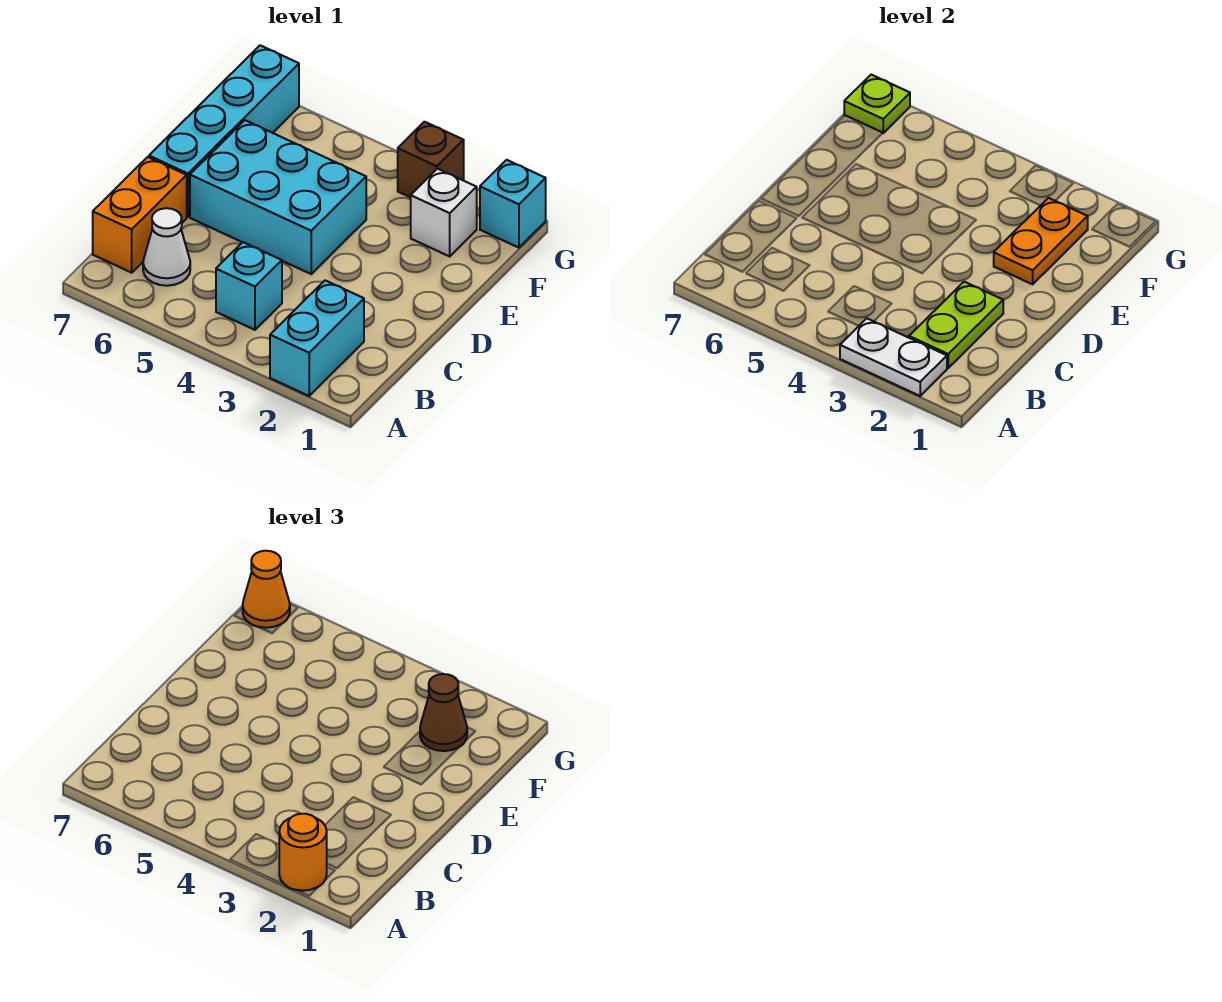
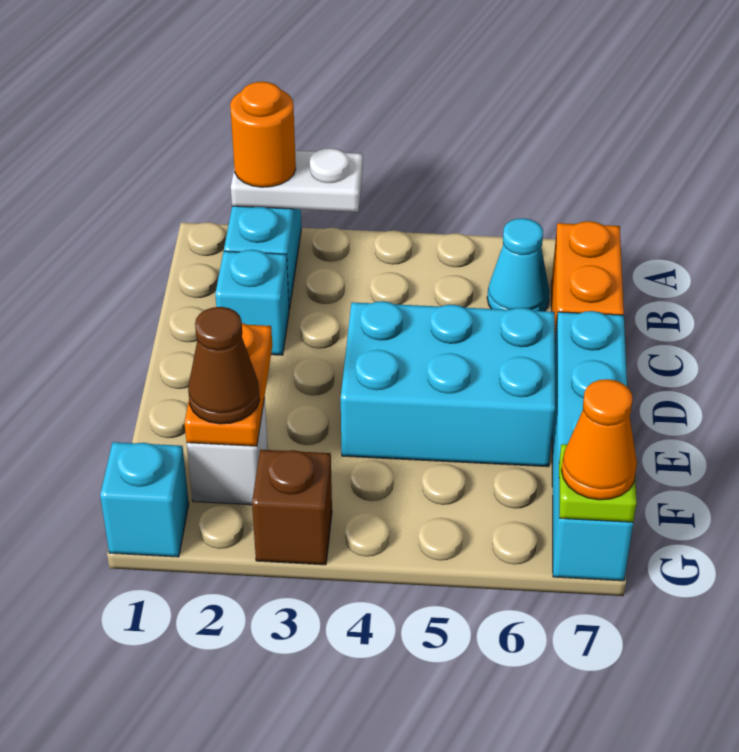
lime plate B2:C2 level 2 -> none
cyan brick B4 level 1 -> cyan brick C2 level 1
white cone B6 level 1 -> cyan cone B6 level 1

